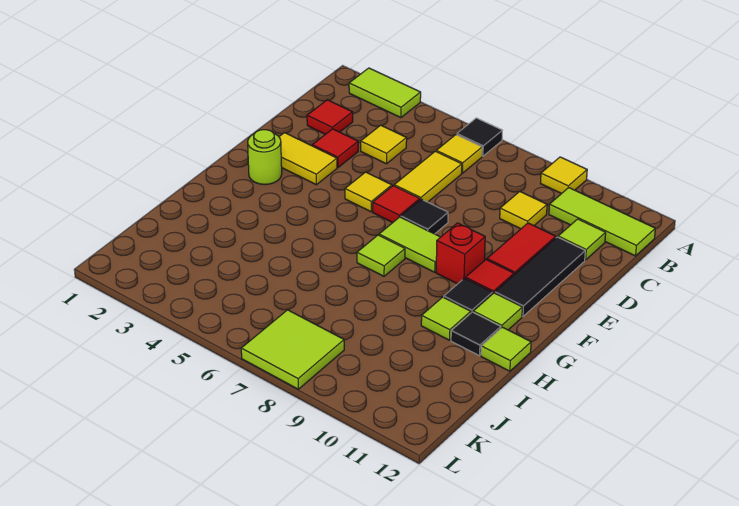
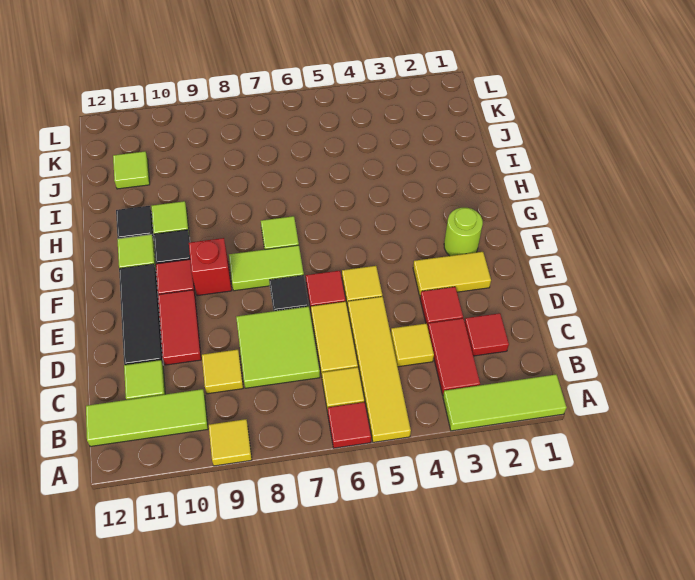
lime tile A2:A3 level 1 -> lime tile A1:A3 level 1
none -> yellow tile A5:D5 level 1
black tile A6 level 1 -> red tile A6 level 1
none -> red tile B3:C3 level 1
lime tile H12 level 1 -> lime tile J11 level 1
lime tile K7:L8 level 1 -> lime tile C7:D8 level 1

